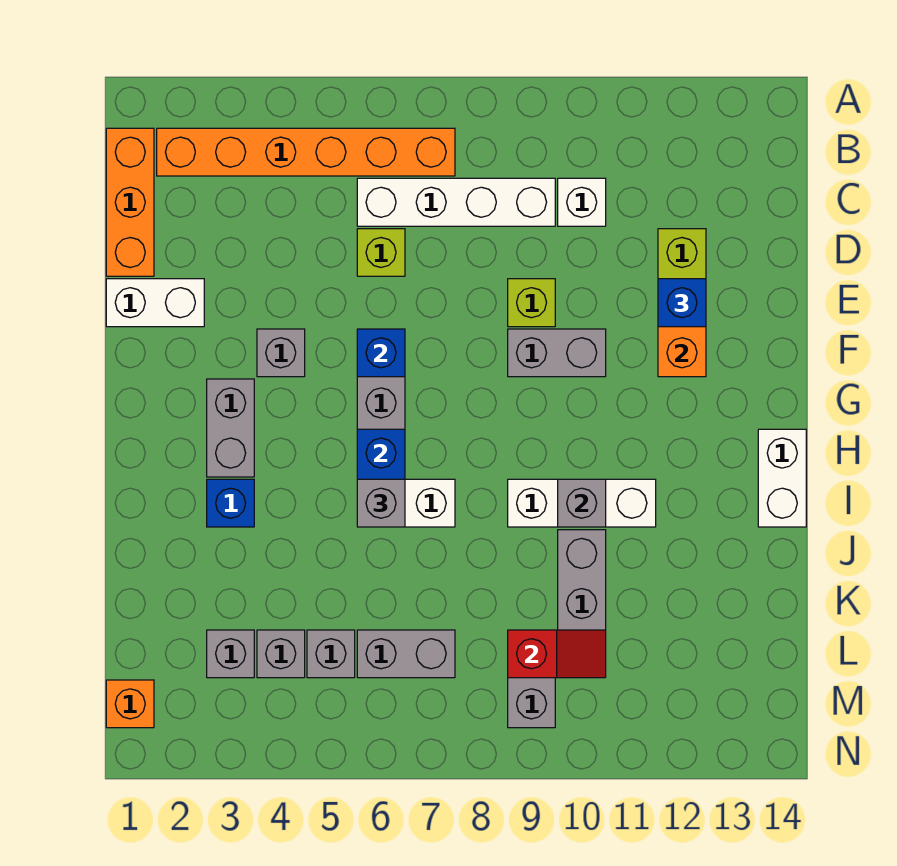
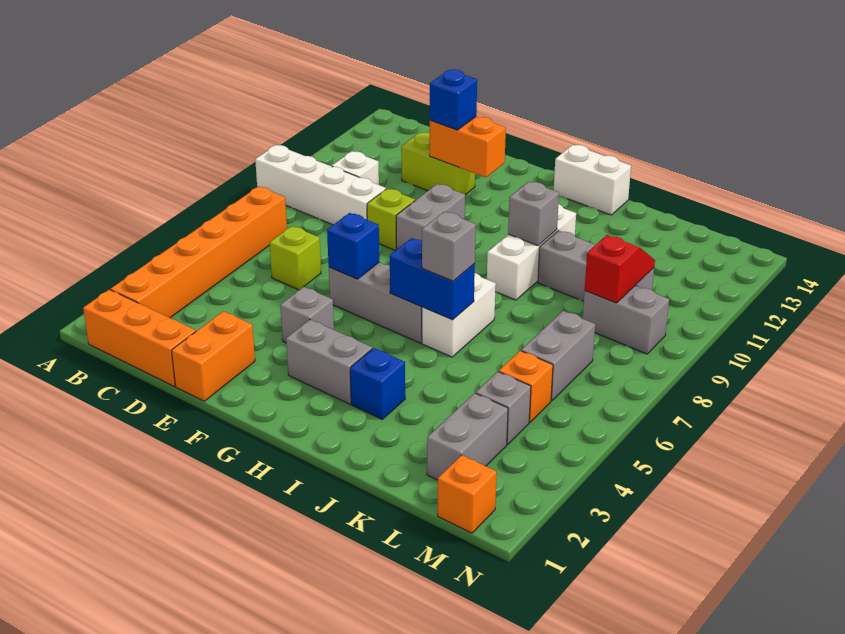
white brick C6:C9 level 1 -> white brick A9:D9 level 1
white brick E1:E2 level 1 -> orange brick E1:E2 level 1
grey brick L3 level 1 -> grey brick L2:L3 level 1
grey brick L5 level 1 -> orange brick L5 level 1

